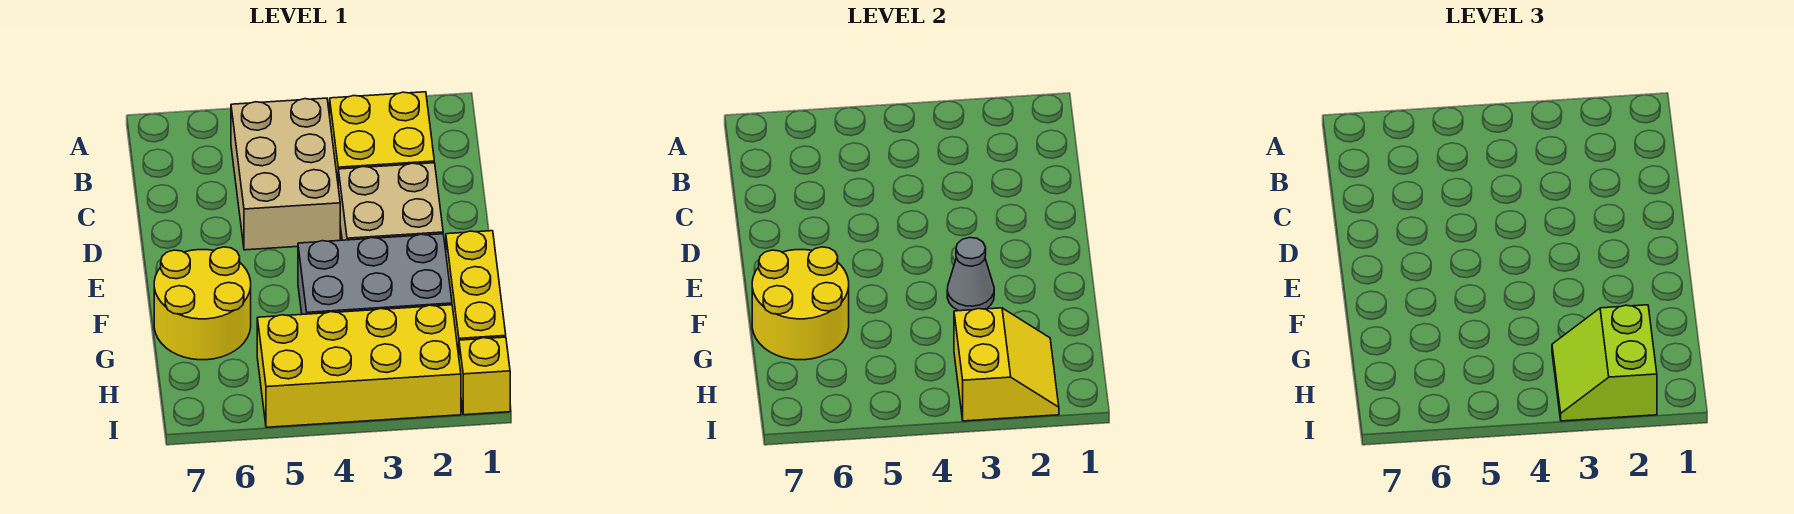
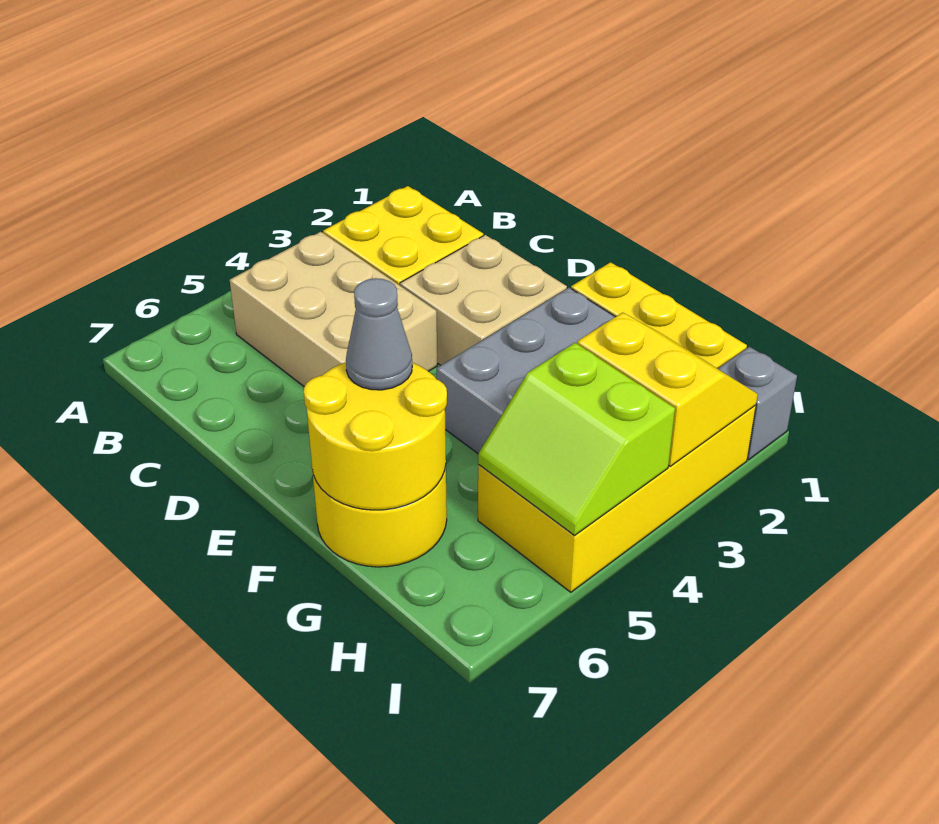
grey cone F3 level 2 -> grey cone F6 level 3
lime slope H2:I3 level 3 top 2 -> lime slope H4:I5 level 2 top 4
yellow brick I1 level 1 -> grey brick I1 level 1

